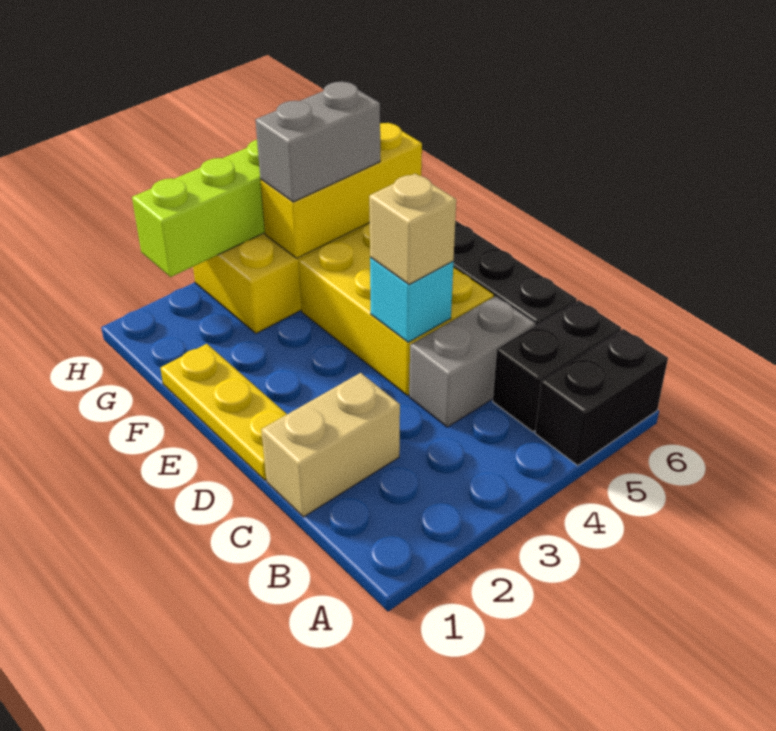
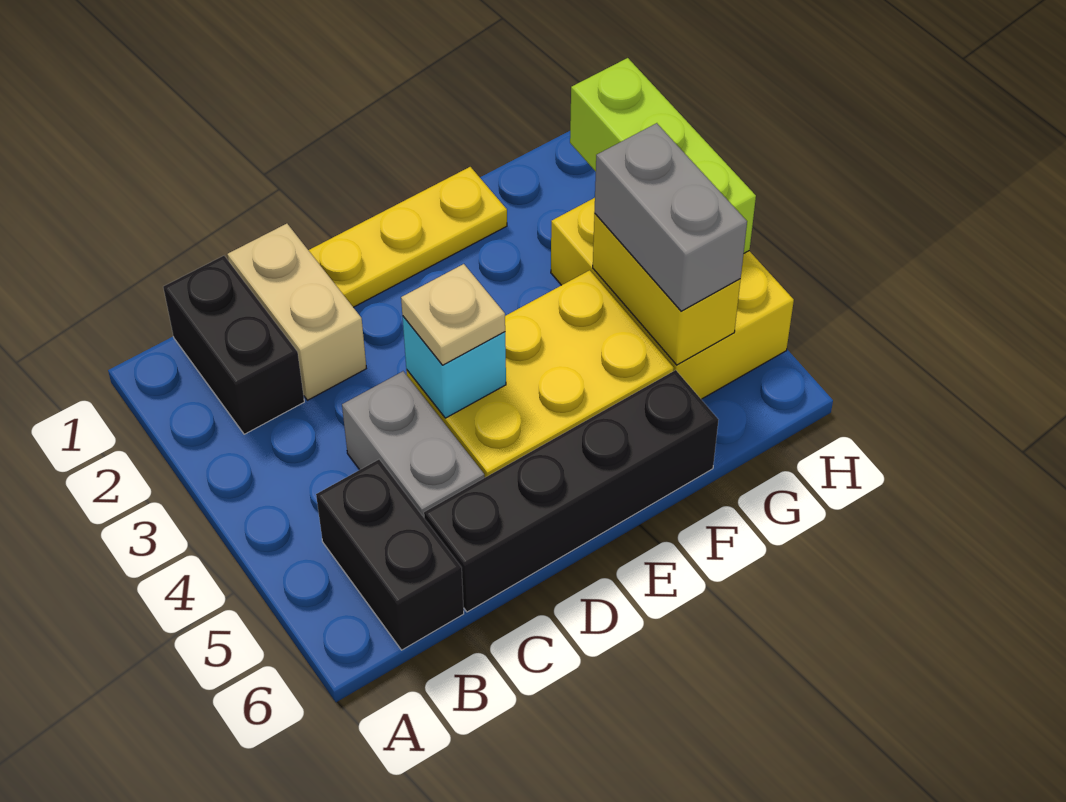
black brick A5:A6 level 1 -> black brick B1:B2 level 1
tan brick D4 level 3 -> tan plate D4 level 3
yellow brick G4:G6 level 2 -> yellow brick G4:G5 level 2

